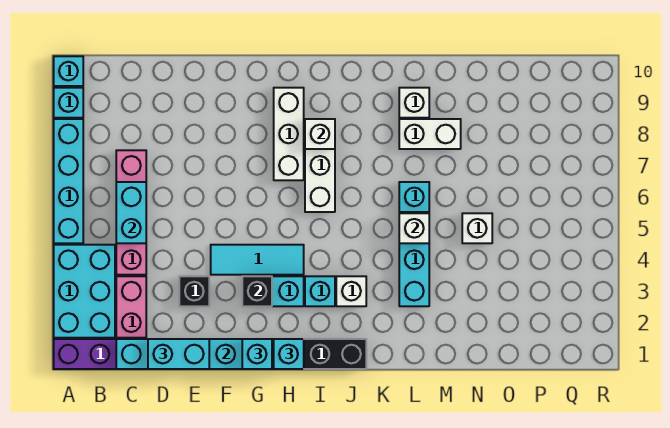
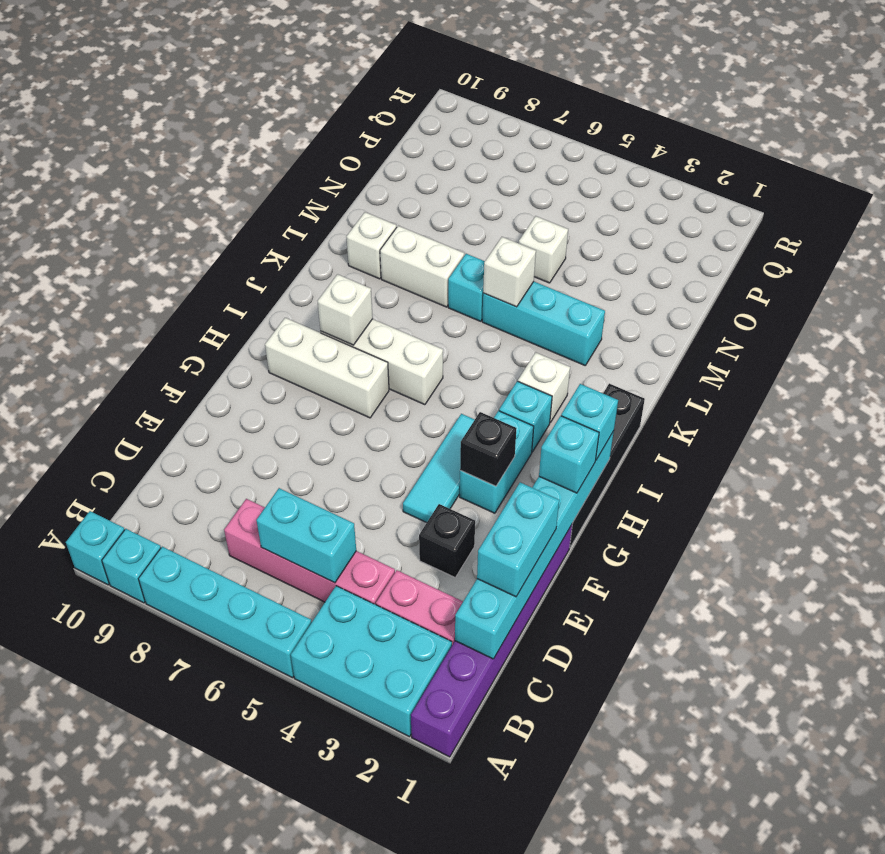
white brick L8:M8 level 1 -> white brick L7:L8 level 1

